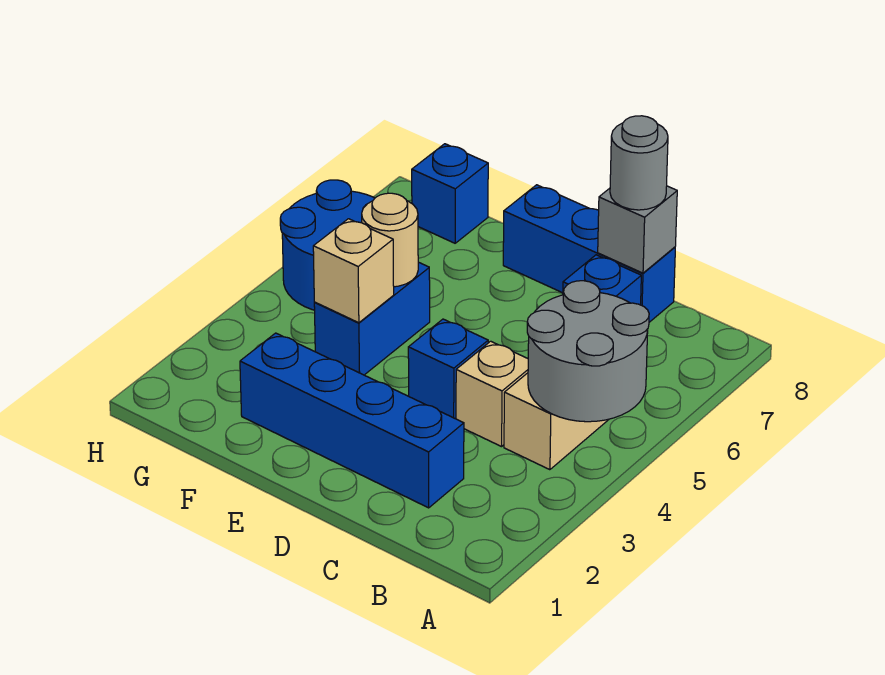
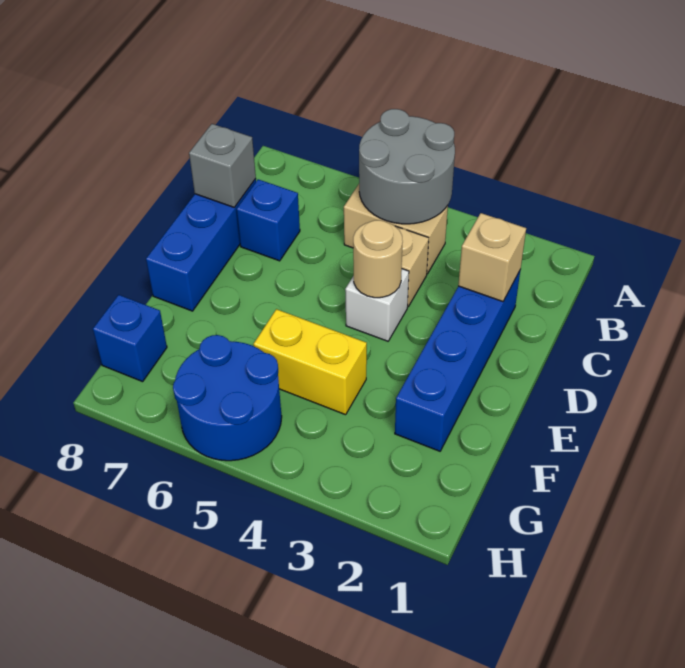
grey round brick C8 level 3 -> none
blue brick D4 level 1 -> white brick D4 level 1
blue brick F4:F5 level 1 -> yellow brick F4:F5 level 1
tan brick F4 level 2 -> tan brick C2 level 2
tan round brick F5 level 2 -> tan round brick D4 level 2

